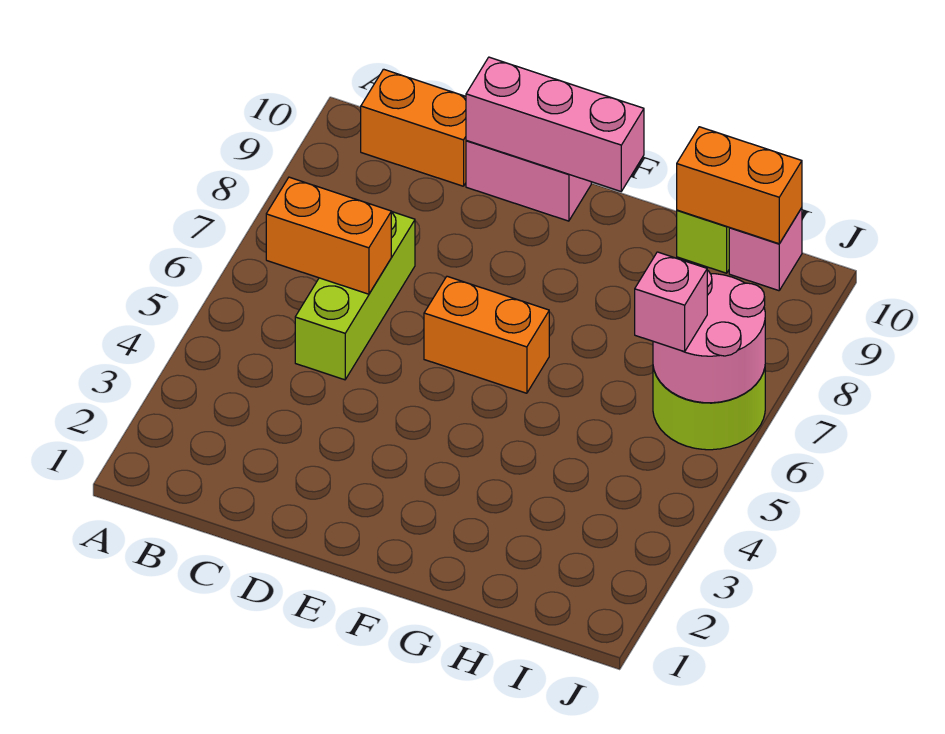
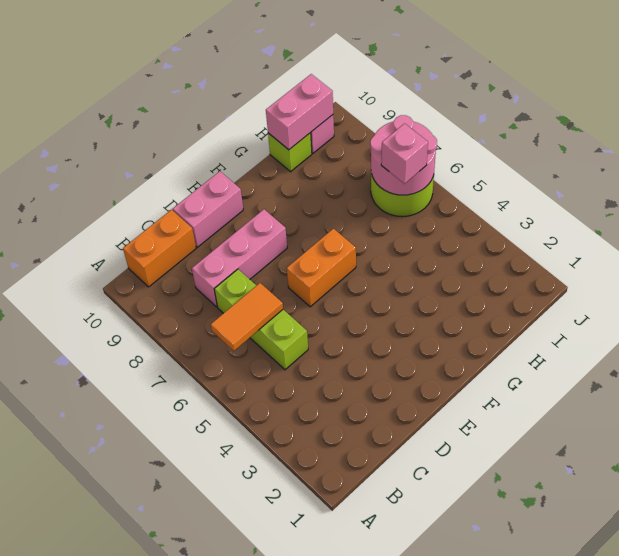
orange brick B6:C6 level 2 -> orange tile B6:C6 level 2
pink brick D10:F10 level 2 -> pink brick C8:E8 level 1
orange brick H10:I10 level 2 -> pink brick H10:I10 level 2

